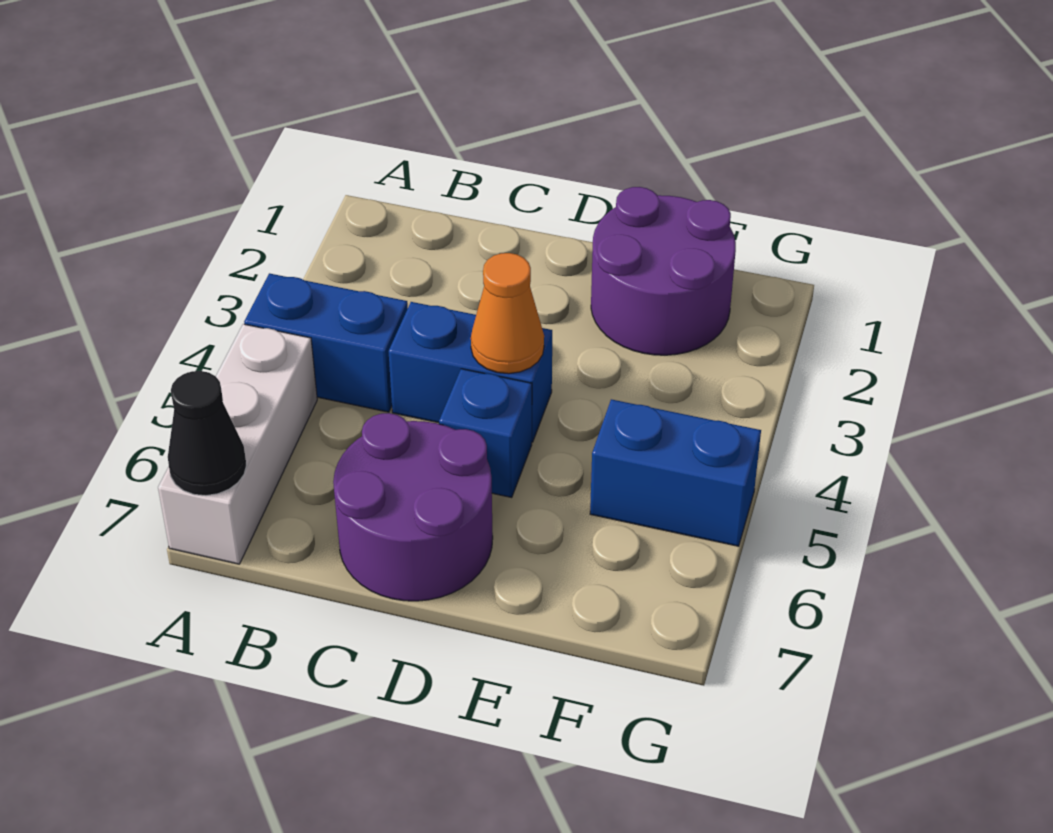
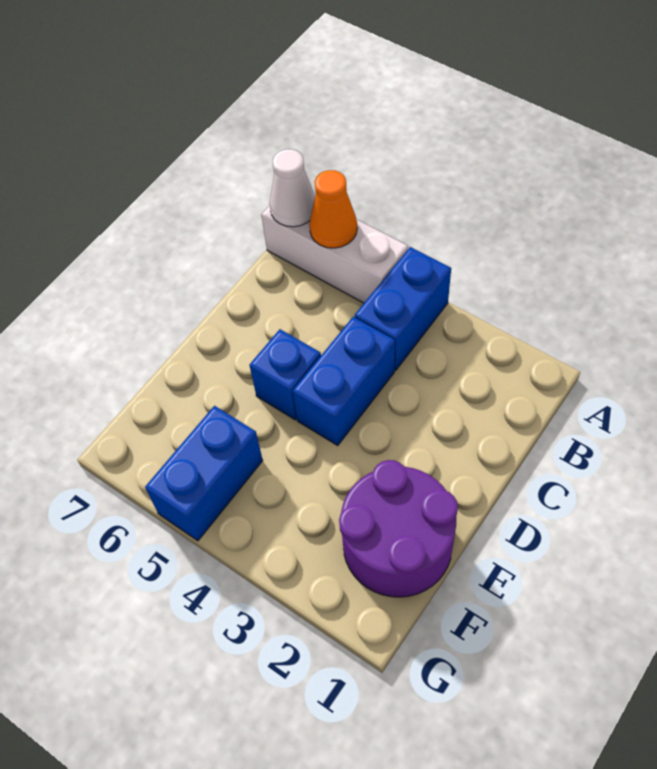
black cone A7 level 2 -> white cone A7 level 2
purple round brick C6:D7 level 1 -> none
orange cone D4 level 2 -> orange cone A6 level 2

